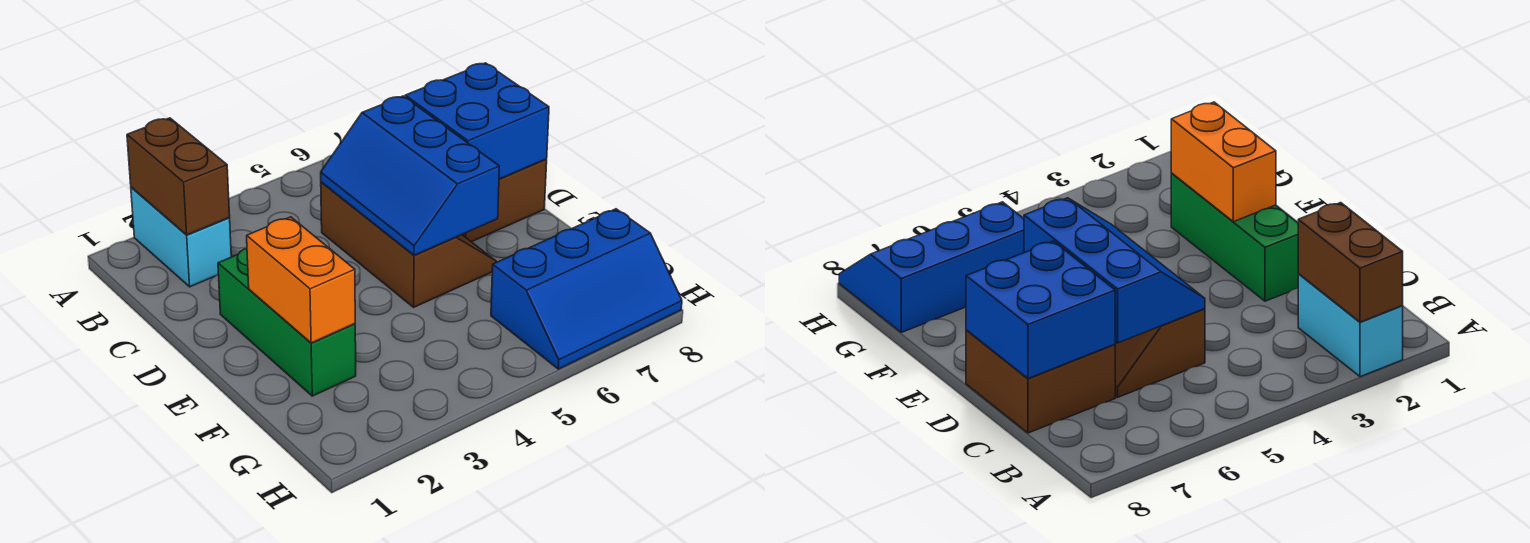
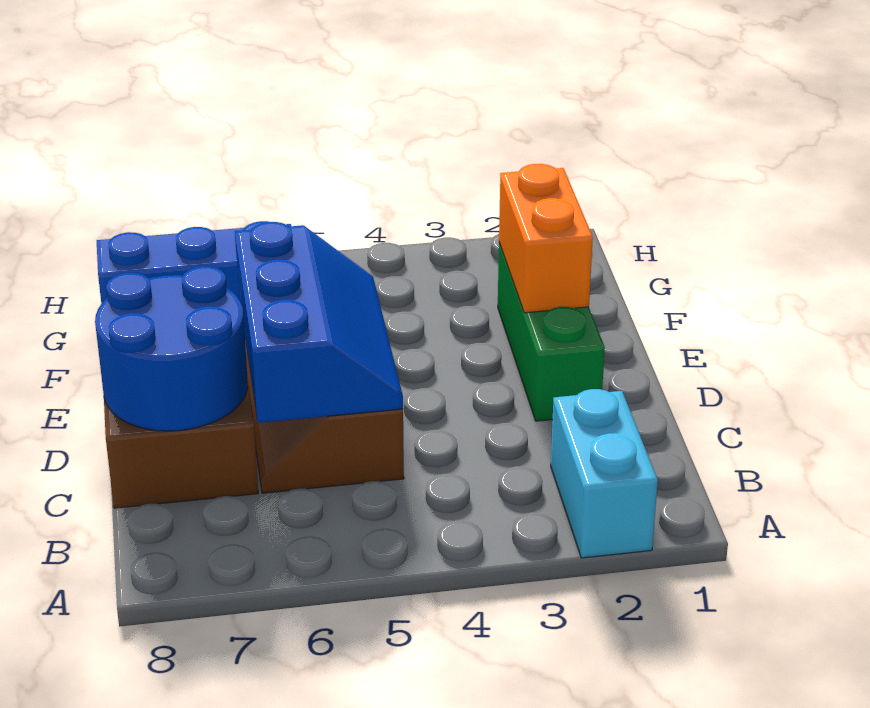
brown brick A2:B2 level 2 -> none
blue brick C7:D8 level 2 -> blue round brick C7:D8 level 2

